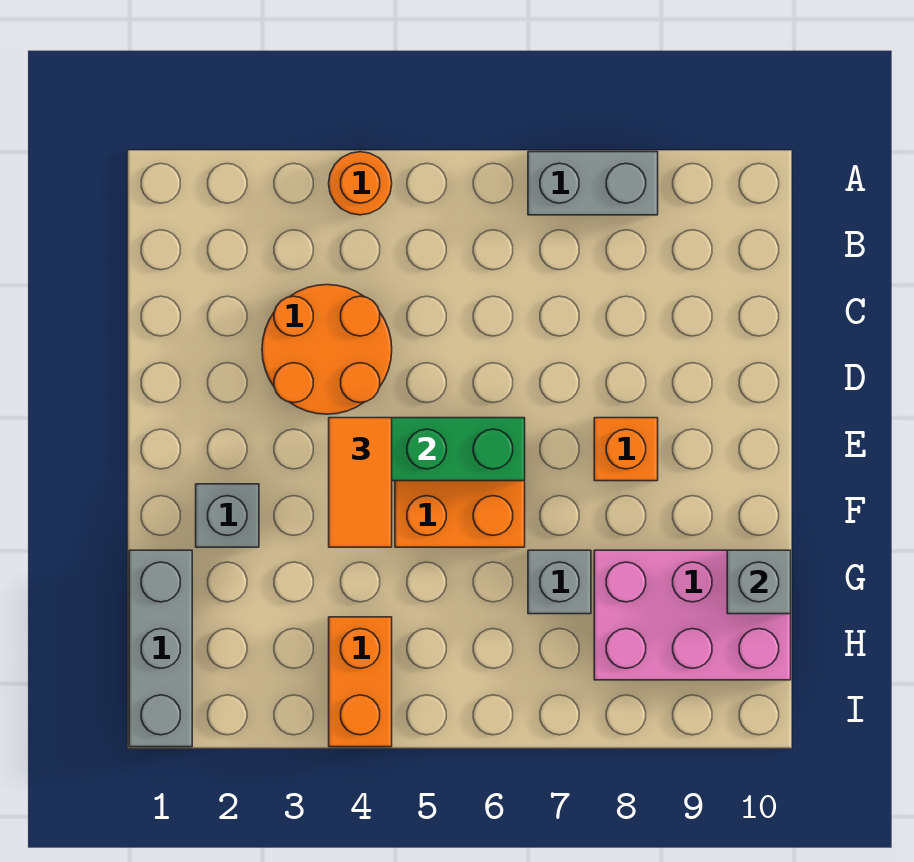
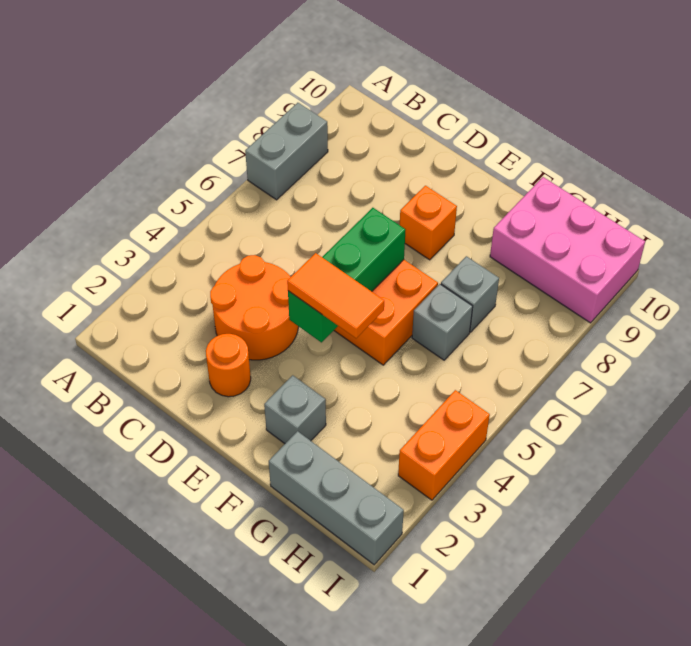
orange round brick A4 level 1 -> orange round brick D2 level 1
pink brick G8:H10 level 1 -> pink brick G9:I10 level 1
grey brick G10 level 2 -> grey brick G6 level 1
orange brick H4:I4 level 1 -> orange brick I3:I4 level 1

